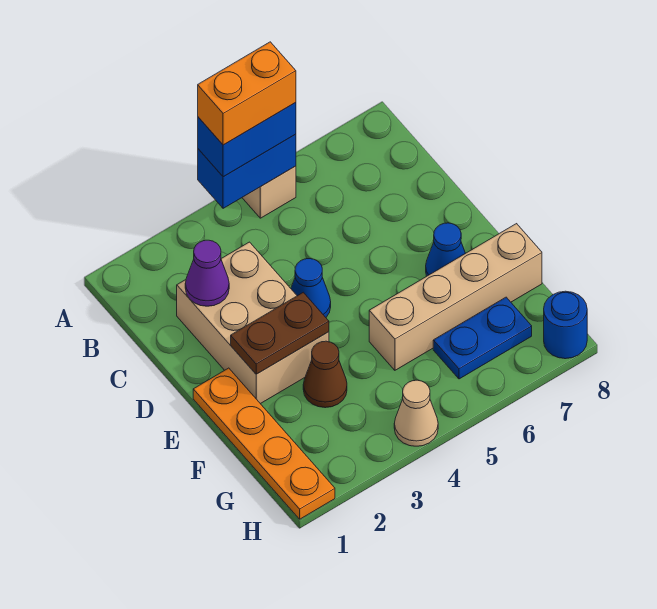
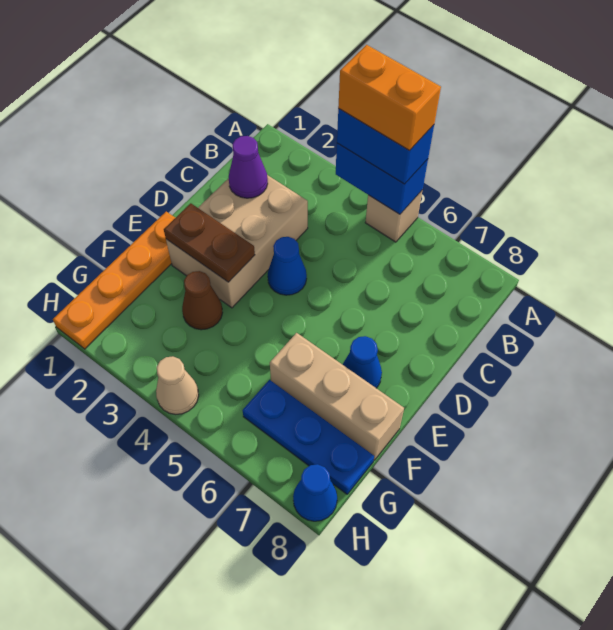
tan brick F5:F8 level 1 -> tan brick F6:F8 level 1
blue plate G6:G7 level 1 -> blue plate G6:G8 level 1
blue round brick H8 level 1 -> blue cone H8 level 1

